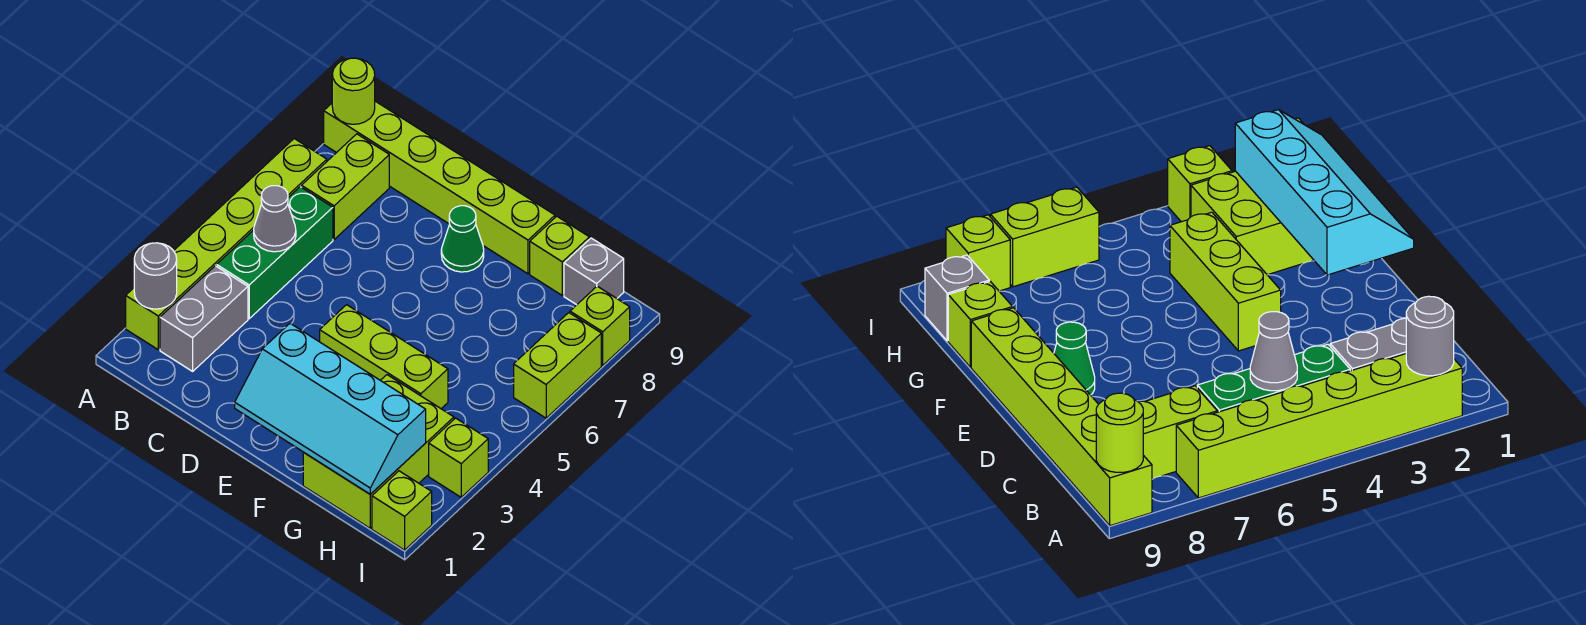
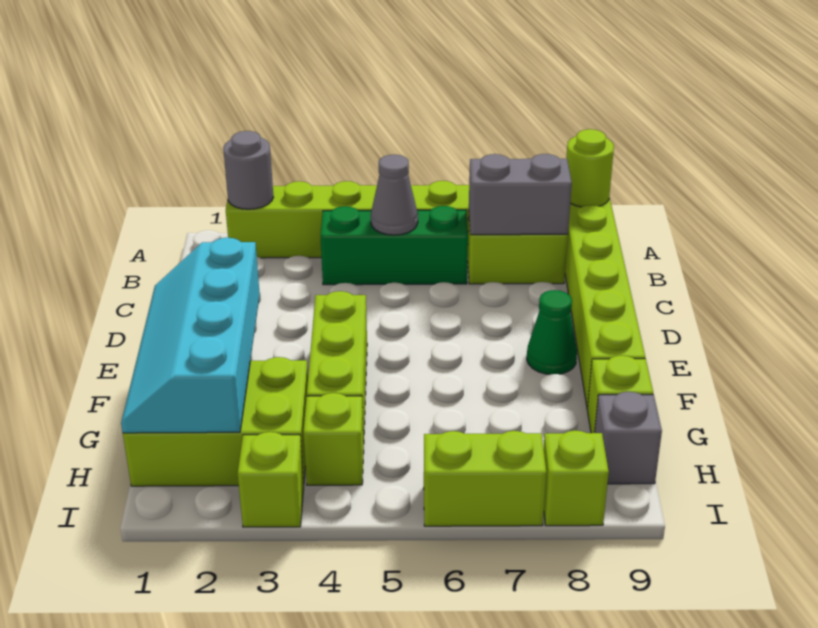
grey brick B2:B3 level 1 -> grey brick B7:B8 level 2
lime brick I1 level 1 -> lime brick H4 level 1

